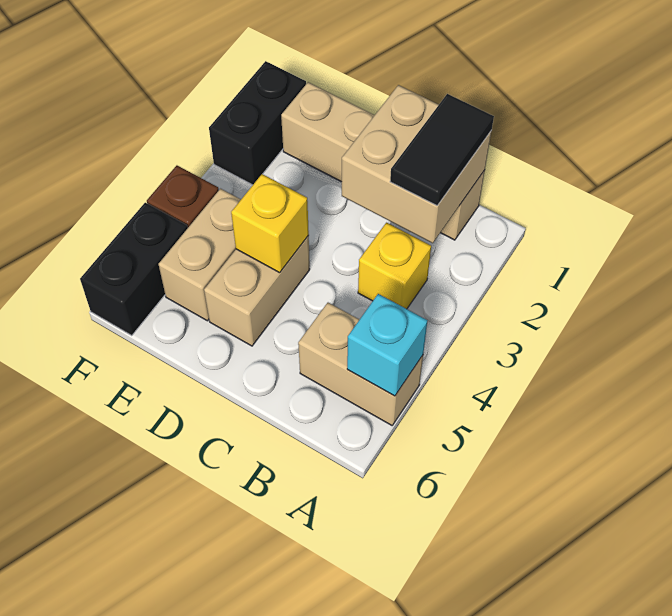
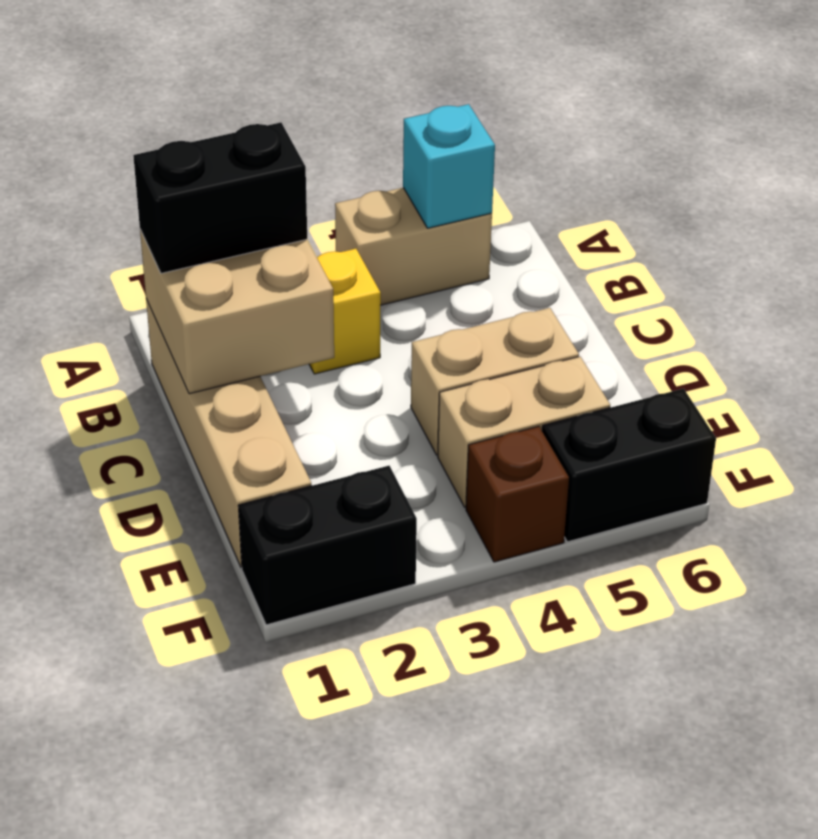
tan brick A5:B5 level 1 -> tan brick A4:A5 level 1
black tile B1:B2 level 3 -> black brick B1:B2 level 3
yellow brick D4 level 2 -> none

